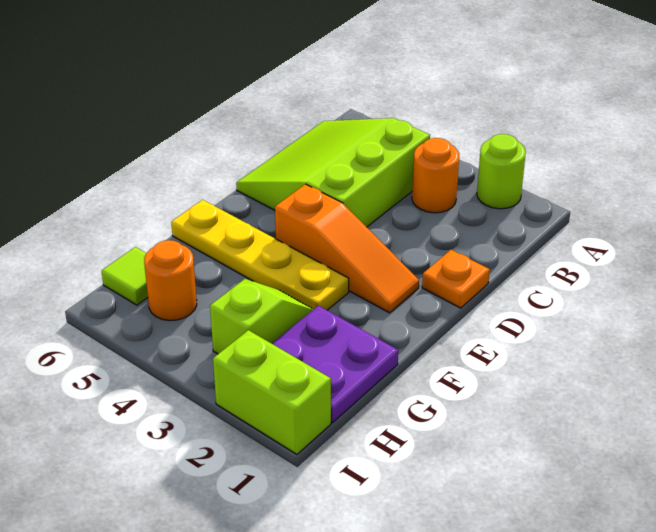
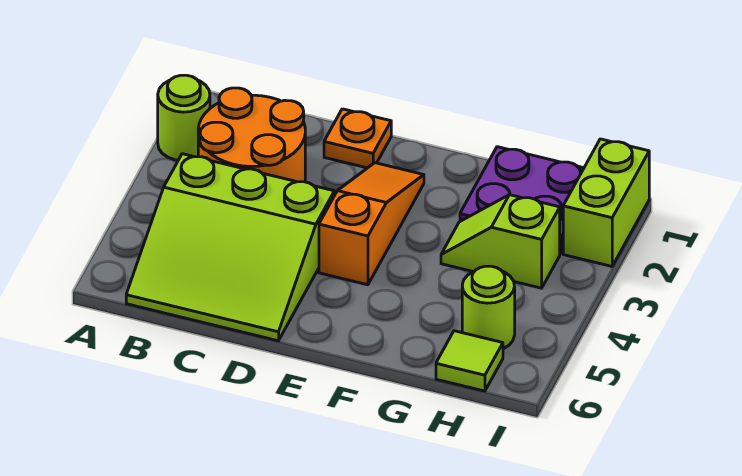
orange round brick B3 level 1 -> orange round brick B2:C3 level 1
yellow plate F3:F6 level 1 -> none
orange round brick H5 level 1 -> lime round brick H5 level 1

